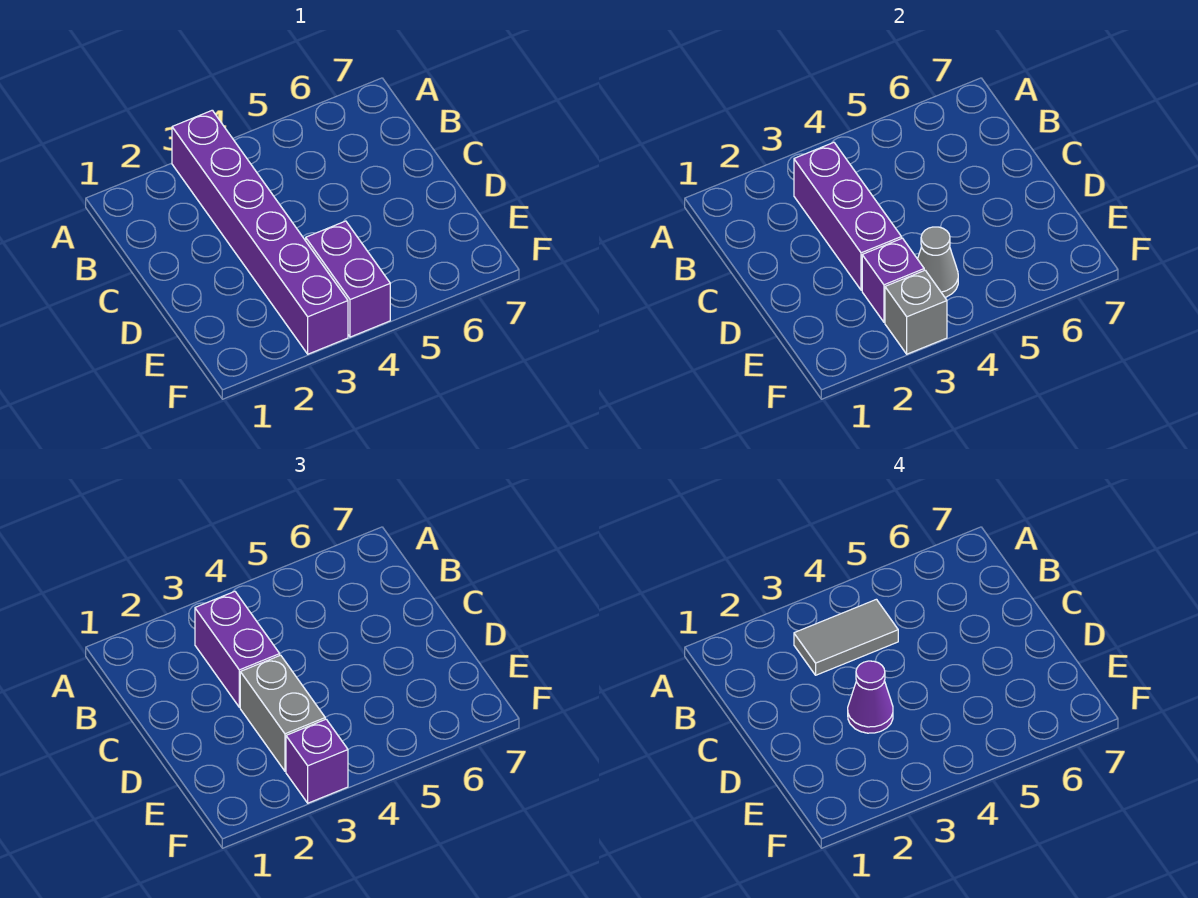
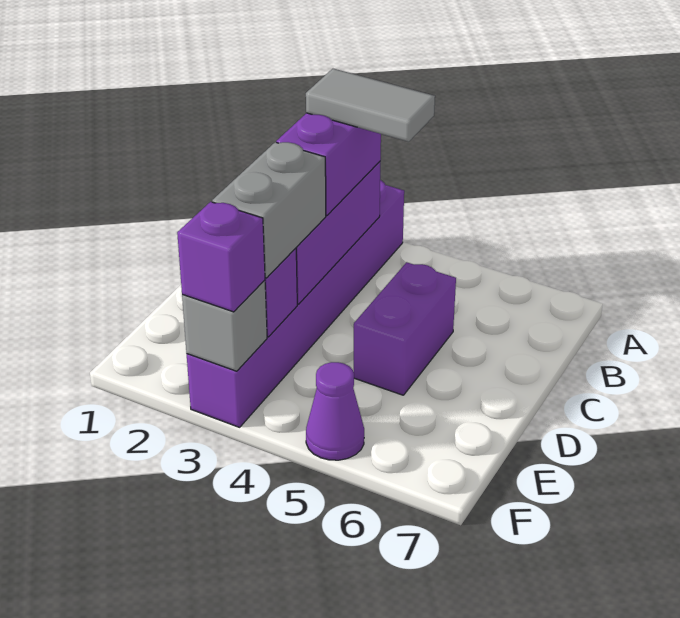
purple cone D3 level 4 -> purple cone F5 level 1
purple brick E4:F4 level 1 -> purple brick C5:D5 level 1
grey cone E4 level 2 -> none

